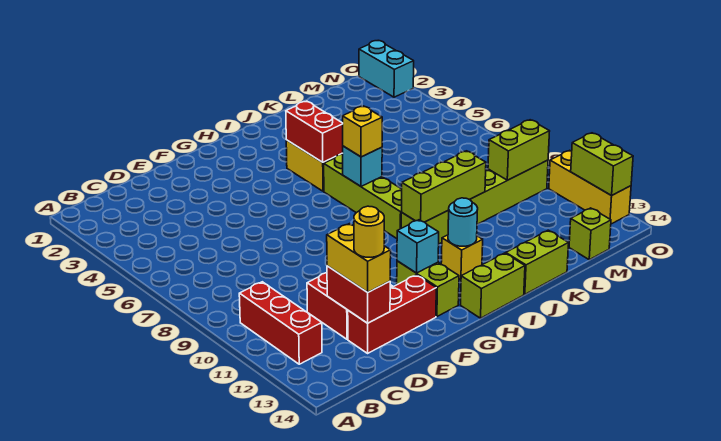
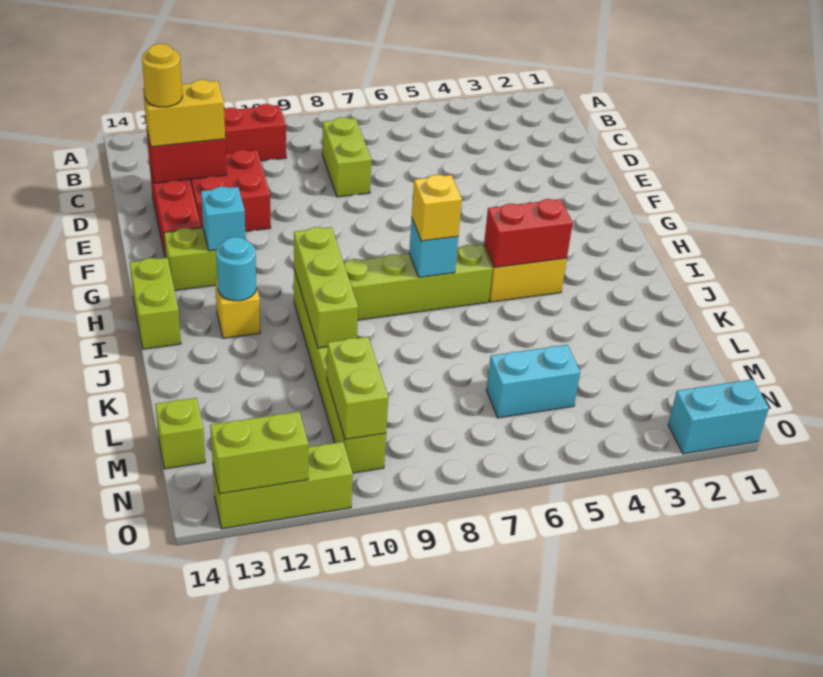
lime brick J14:K14 level 1 -> lime brick C8:D8 level 1
none -> cyan brick M5:M6 level 1
yellow brick O11:O13 level 1 -> lime brick O11:O13 level 1

